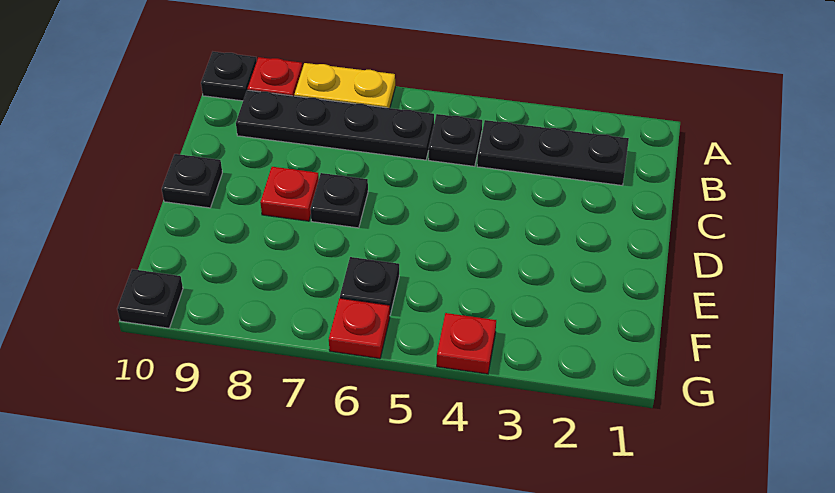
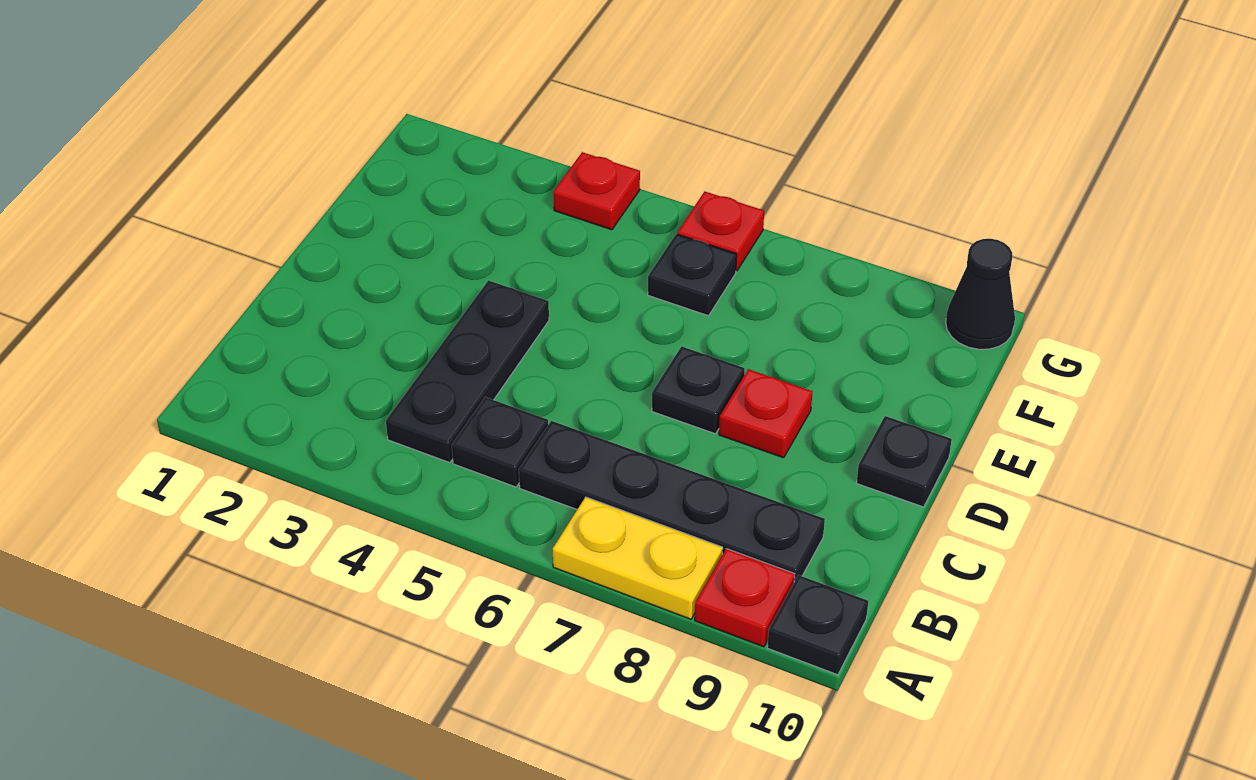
black plate B2:B4 level 1 -> black plate B4:D4 level 1
black plate G10 level 1 -> black cone G10 level 1

